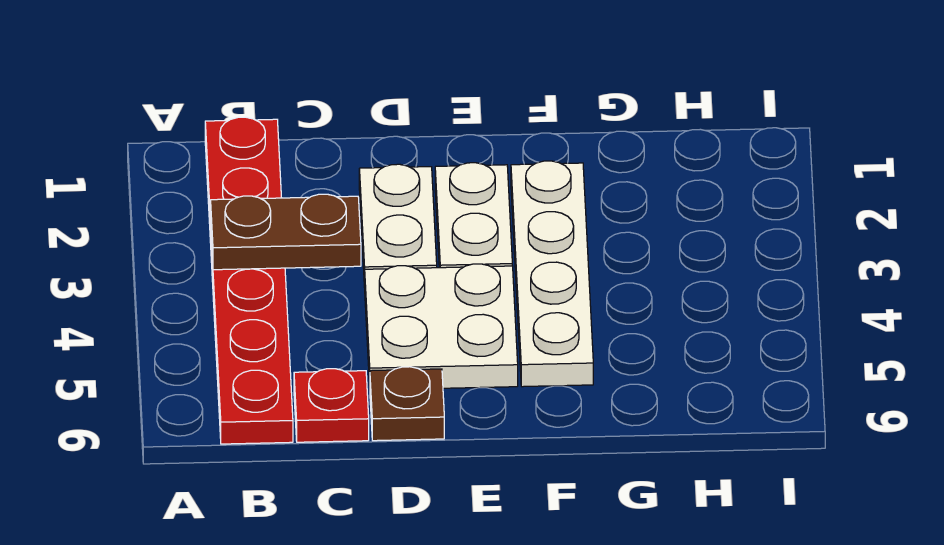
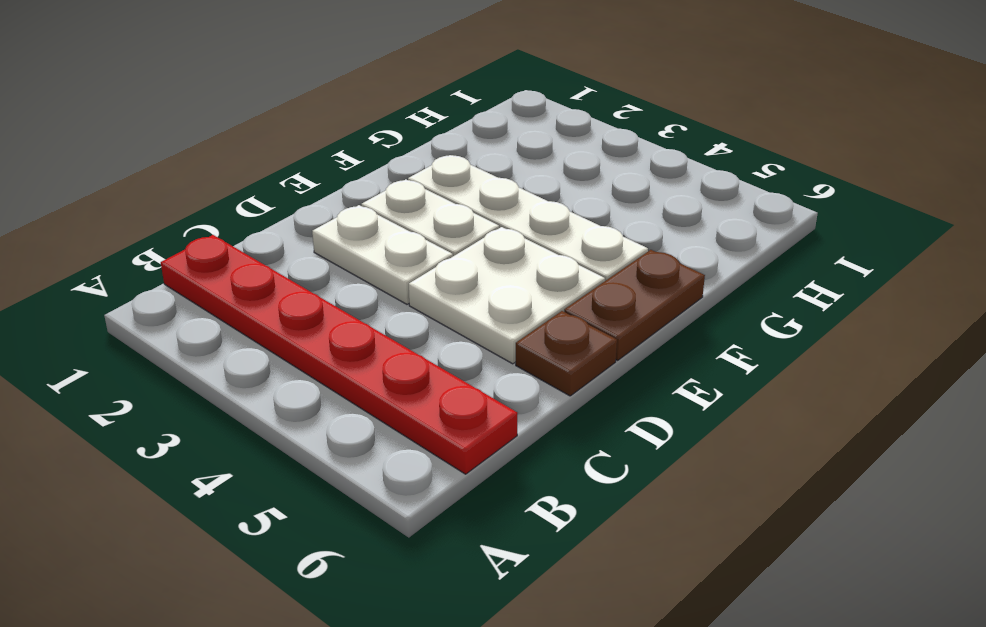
brown plate B3:C3 level 2 -> brown plate E6:F6 level 1
red plate C6 level 1 -> none

